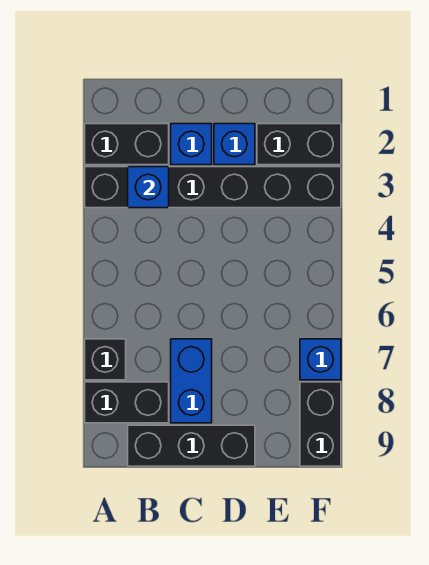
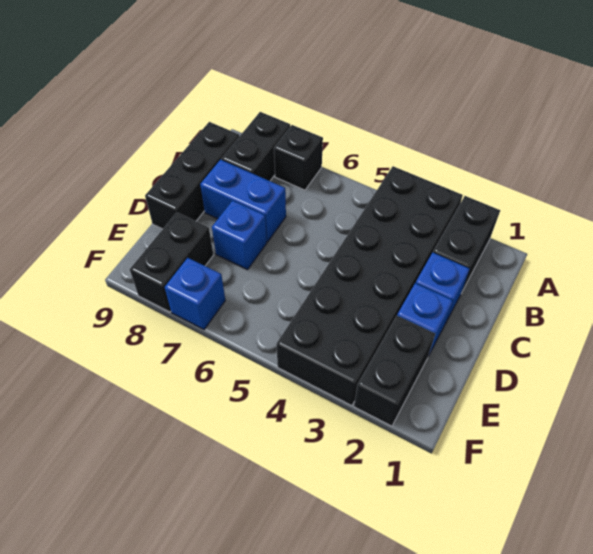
black brick A3:F3 level 1 -> black brick A3:F4 level 1
blue brick B3 level 2 -> blue brick D7 level 1
black brick F8:F9 level 1 -> black brick E8:F8 level 1

